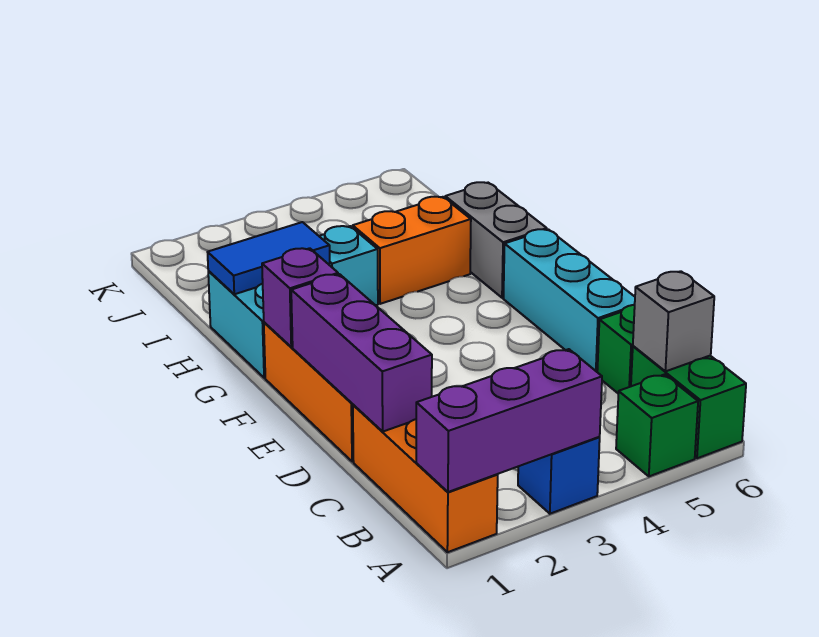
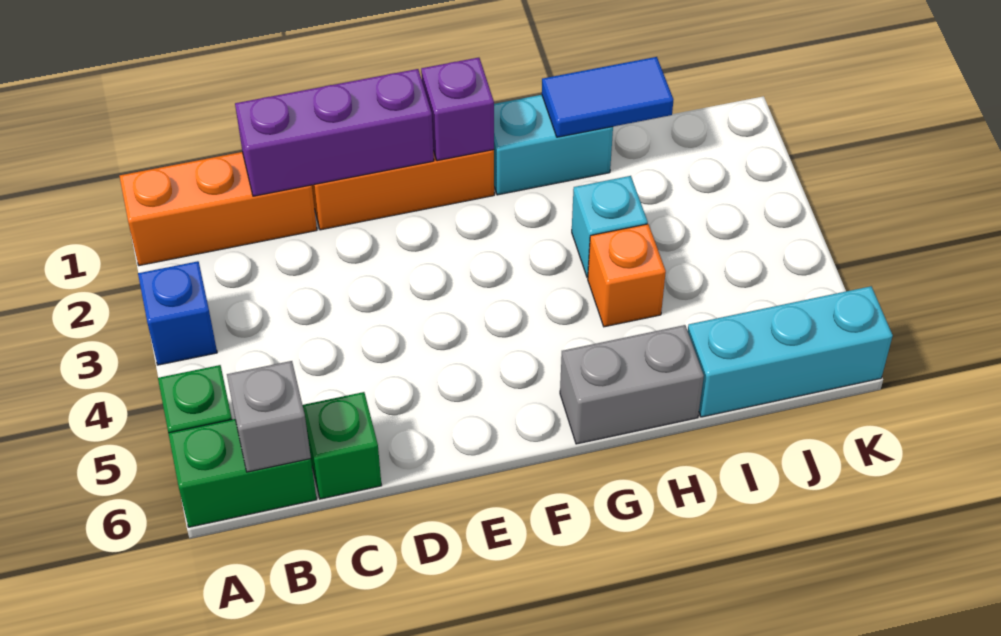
purple brick A1:A3 level 2 -> none
cyan brick D6:F6 level 1 -> cyan brick I6:K6 level 1
blue tile H1:H2 level 2 -> blue tile H1:I1 level 2
orange brick H4:H5 level 1 -> orange brick H4 level 1

